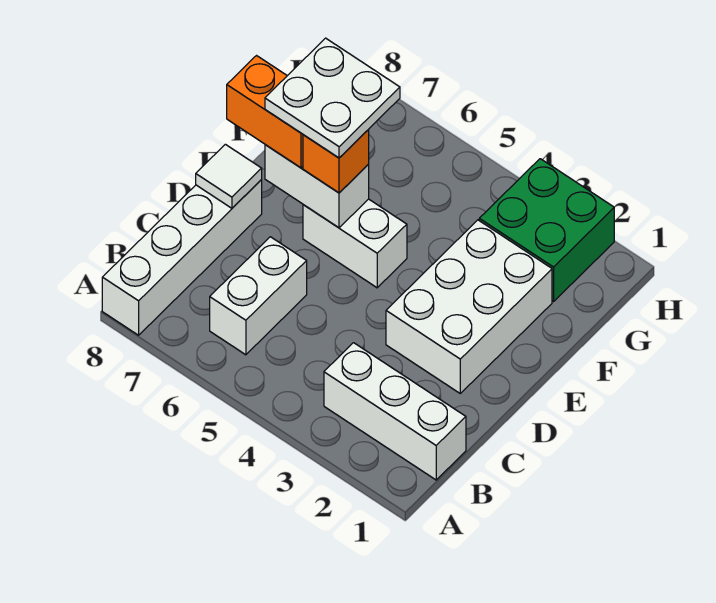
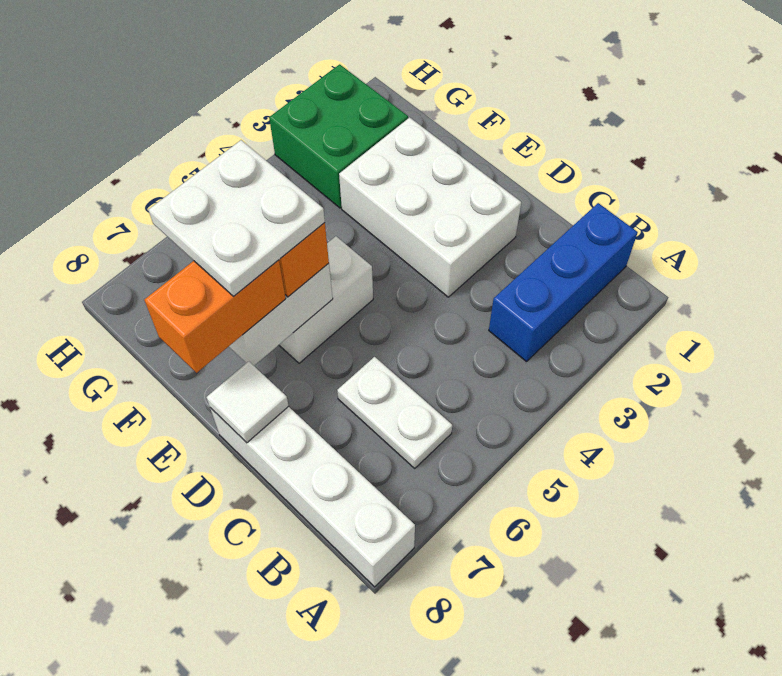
white brick B1:B3 level 1 -> blue brick B1:B3 level 1
white brick B6:C6 level 1 -> white plate B6:C6 level 1

